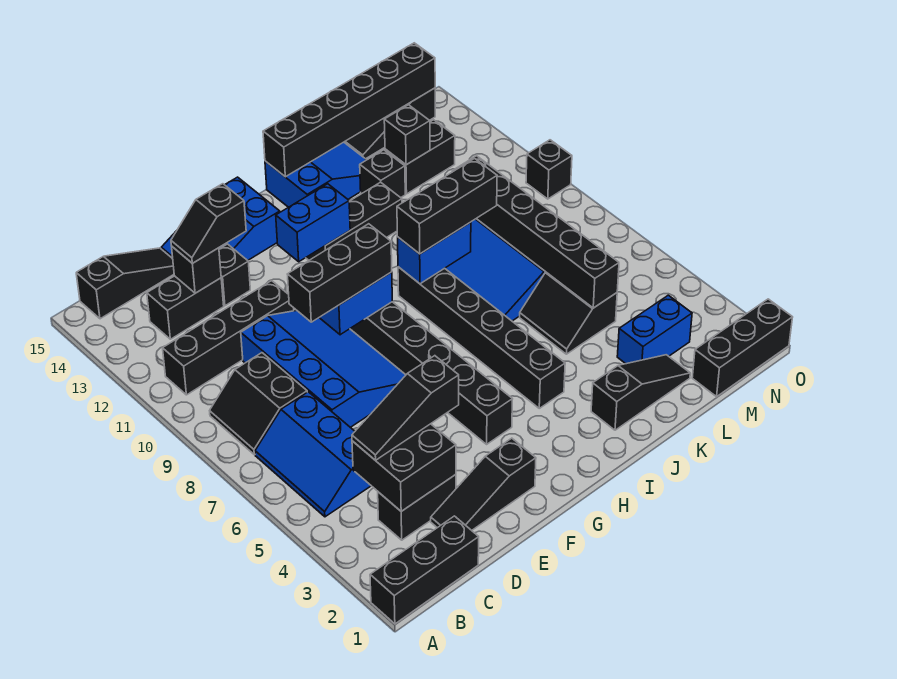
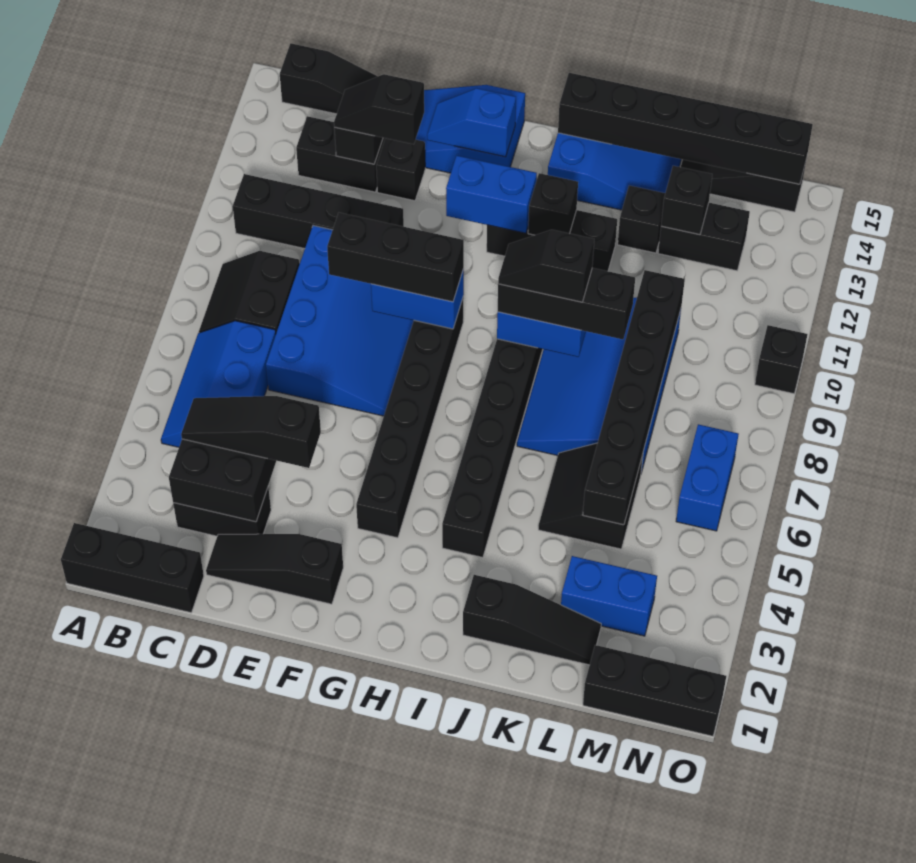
none -> blue slope F14:G14 level 2 top G
none -> black slope I9:J9 level 4 top J
none -> black brick I12 level 2
none -> blue brick N6:N7 level 1

